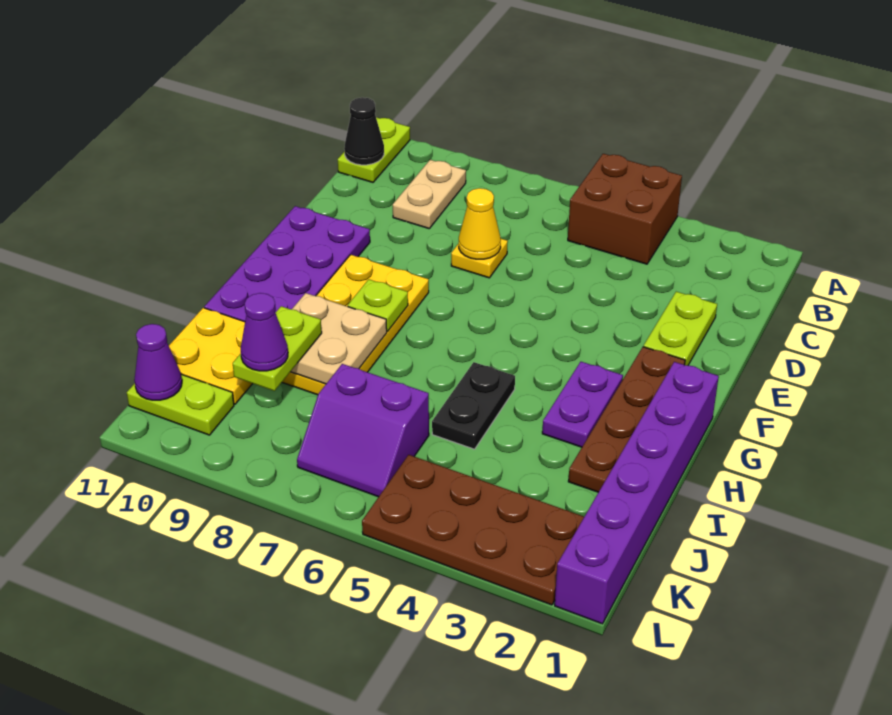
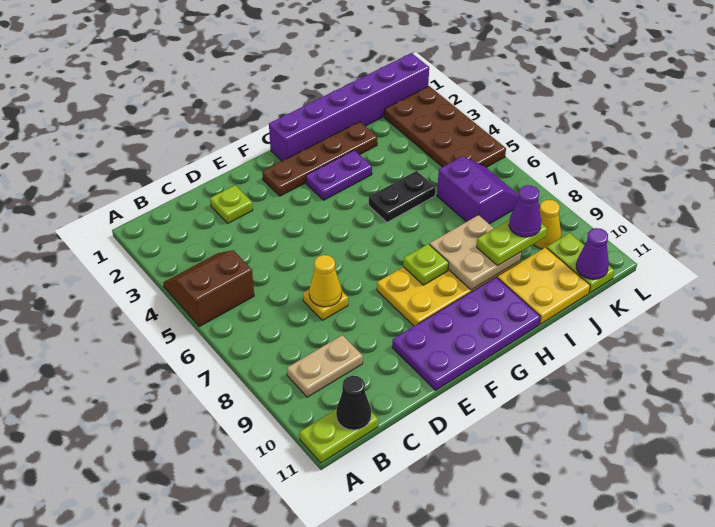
brown brick A4:B5 level 1 -> brown slope A4:B5 level 1 top 5
lime plate D2:E2 level 1 -> lime plate D2 level 1
none -> yellow cone K9 level 1

